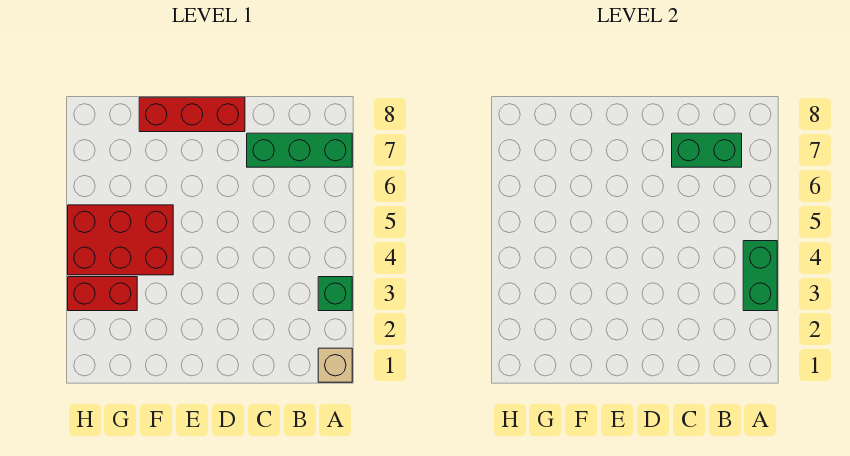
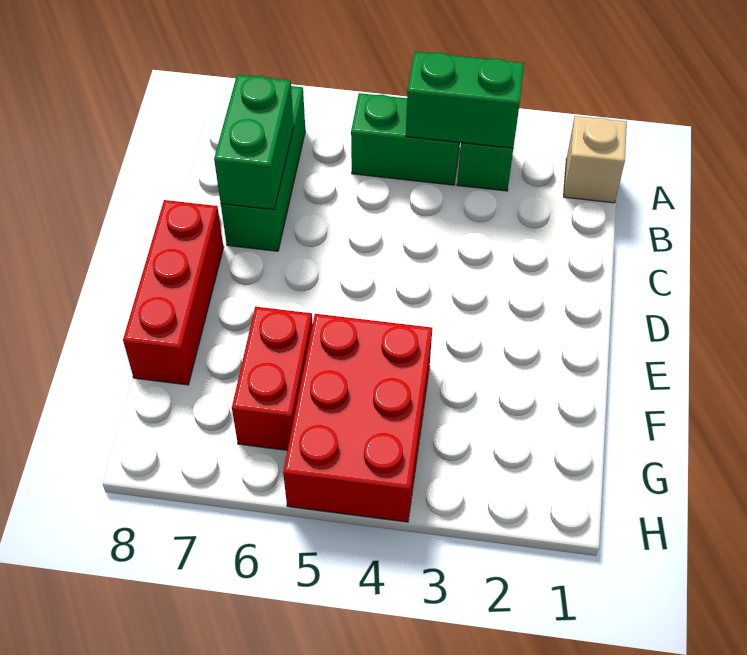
none -> green brick A4:A5 level 1
red brick G3:H3 level 1 -> red brick F6:G6 level 1

